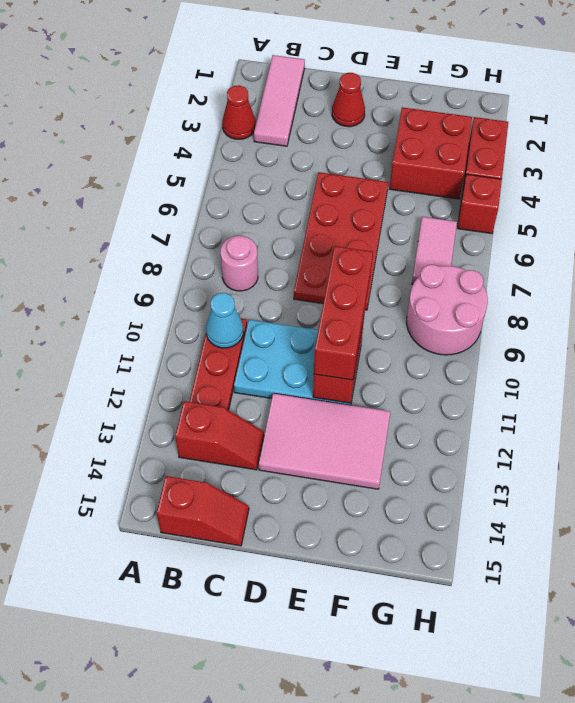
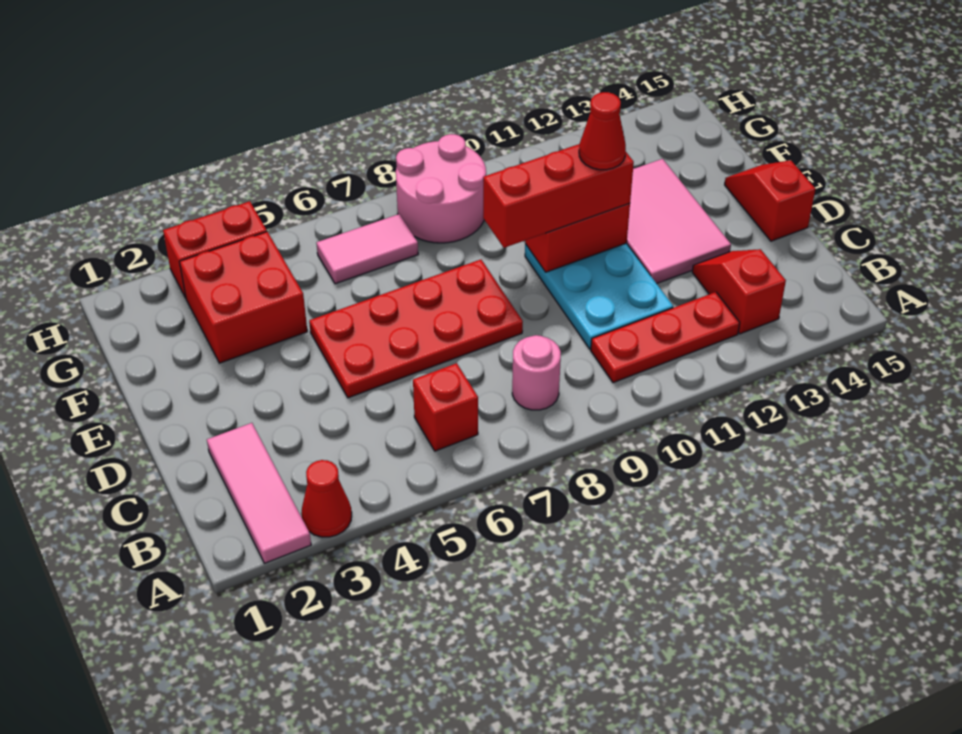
pink tile B1:B3 level 1 -> pink tile A2:C2 level 1
cyan cone B10 level 2 -> none
red slope B15:C15 level 1 top B -> red slope D15:E15 level 1 top D
red cone D2 level 1 -> red cone E11 level 4
red brick H5 level 1 -> red brick B6 level 1

